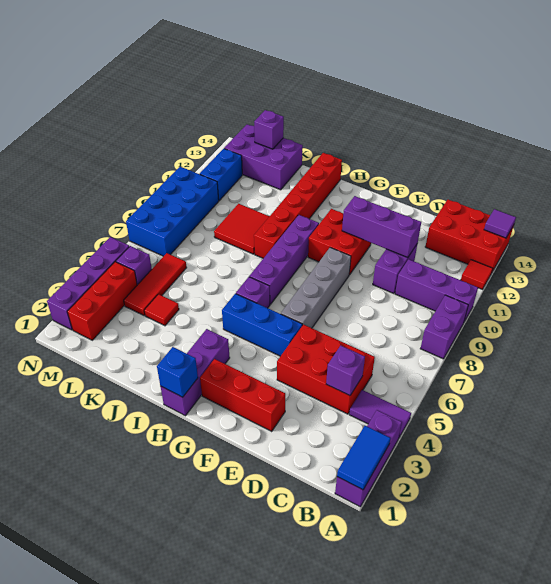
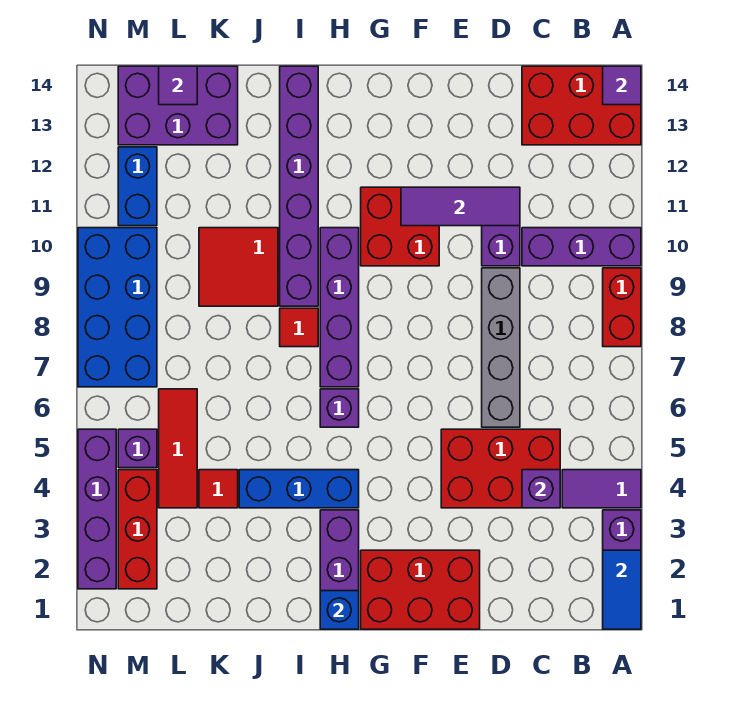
purple brick A8:A9 level 1 -> red brick A8:A9 level 1
red tile A12 level 1 -> red tile I8 level 1
purple brick D11:F11 level 2 -> purple tile D11:F11 level 2
red brick E2:G2 level 1 -> red brick E1:G2 level 1
blue brick F5:H5 level 1 -> blue brick H4:J4 level 1
grey brick F6:F9 level 1 -> grey brick D6:D9 level 1
red brick I9:I14 level 1 -> purple brick I9:I14 level 1
purple brick L14 level 2 -> purple tile L14 level 2

